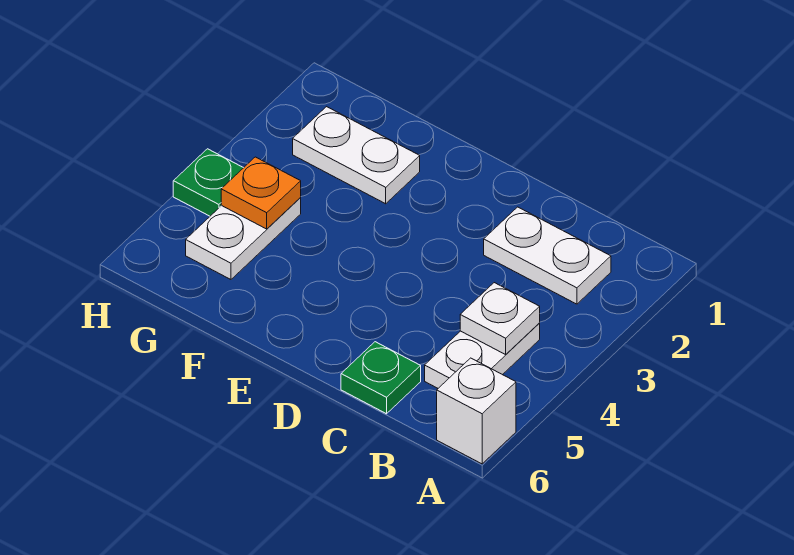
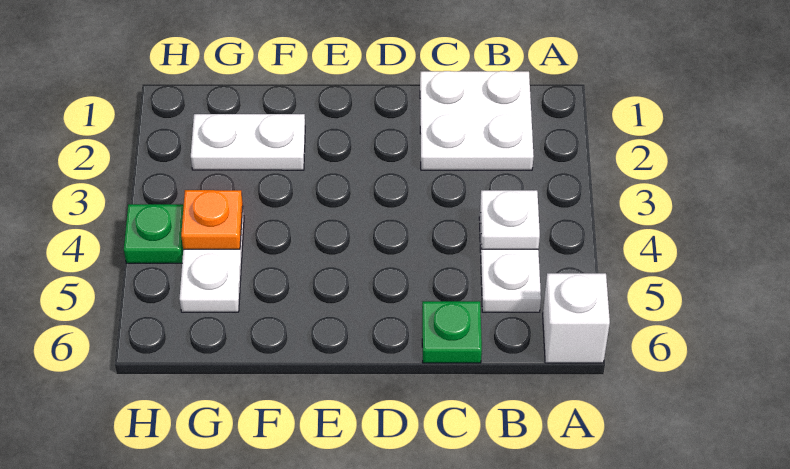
white plate B2:C2 level 1 -> white plate B1:C2 level 1

